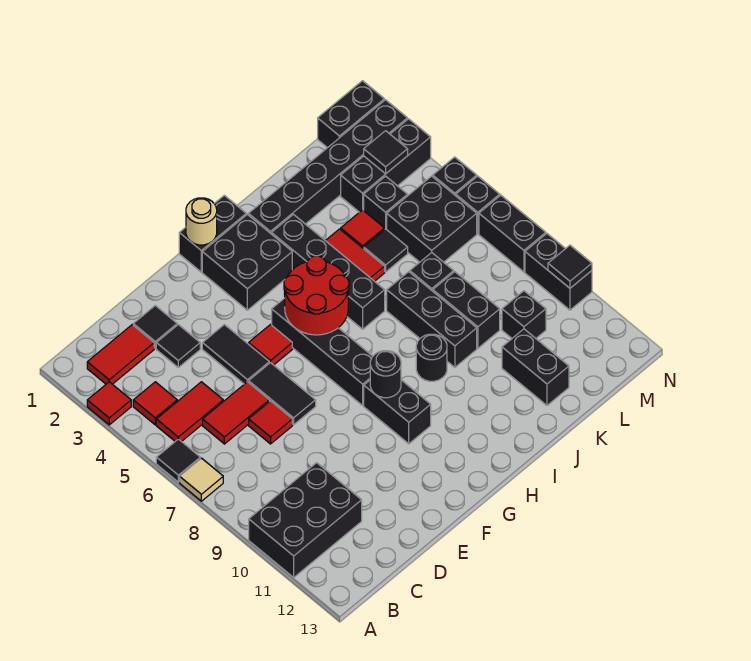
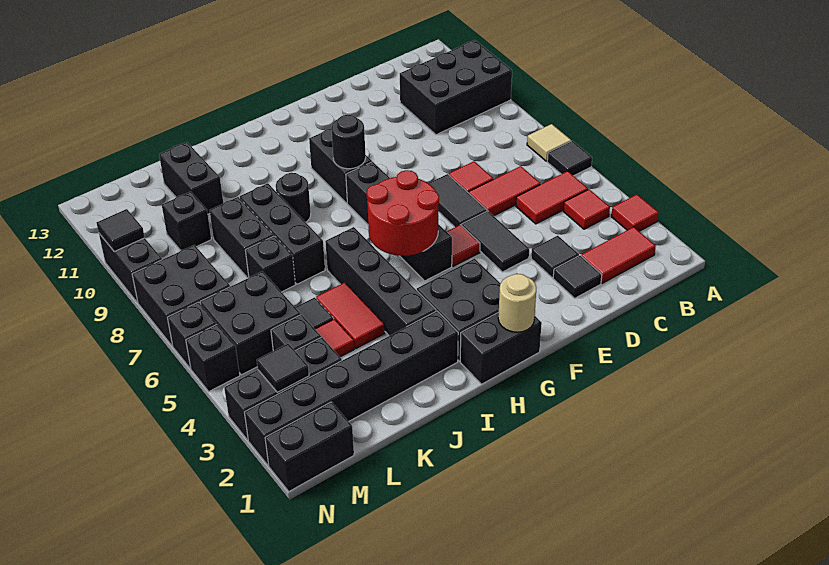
black brick N7:N8 level 1 -> black brick M7:N8 level 1

